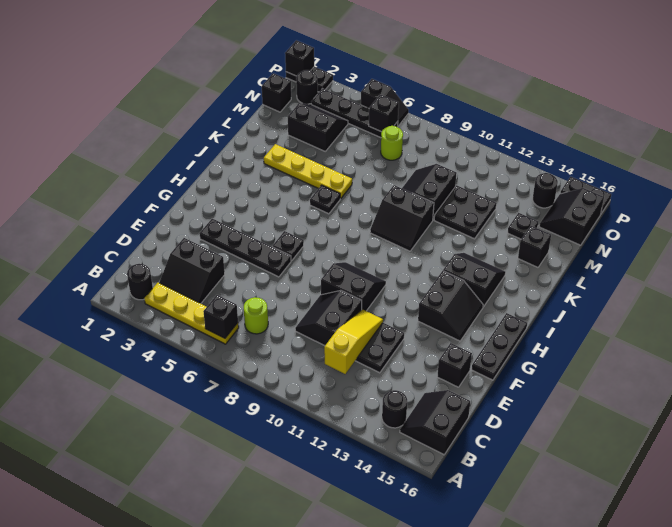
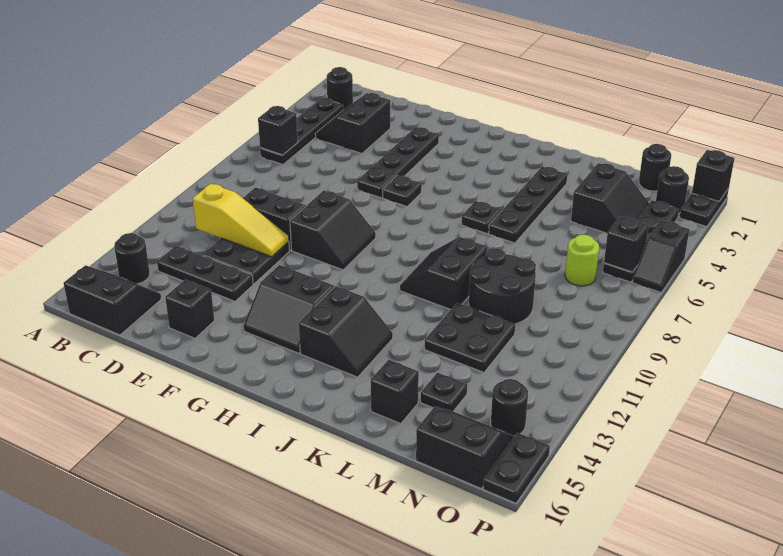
yellow plate B3:B6 level 1 -> black plate B3:B6 level 1
lime round brick C7 level 1 -> none
black plate F16:H16 level 1 -> black plate C13:E13 level 1
yellow plate K3:K6 level 1 -> black plate K3:K6 level 1
black slope L9:M10 level 1 top 10 -> black round brick L9:M10 level 1
black brick N1 level 1 -> black round brick N1 level 1

